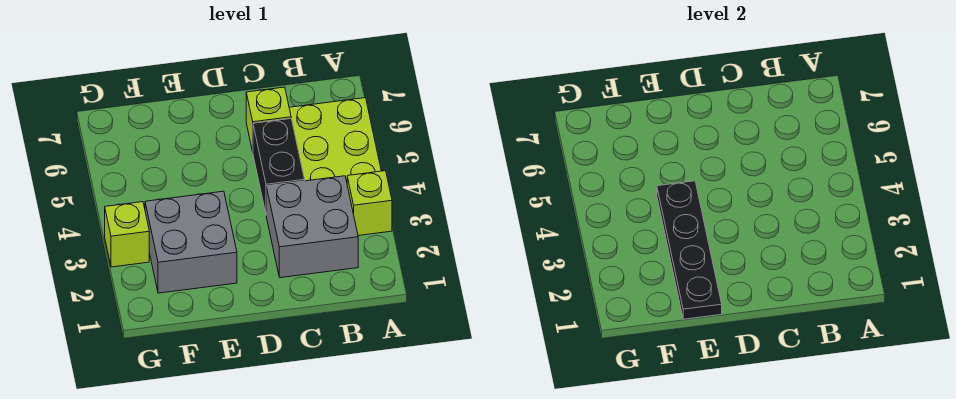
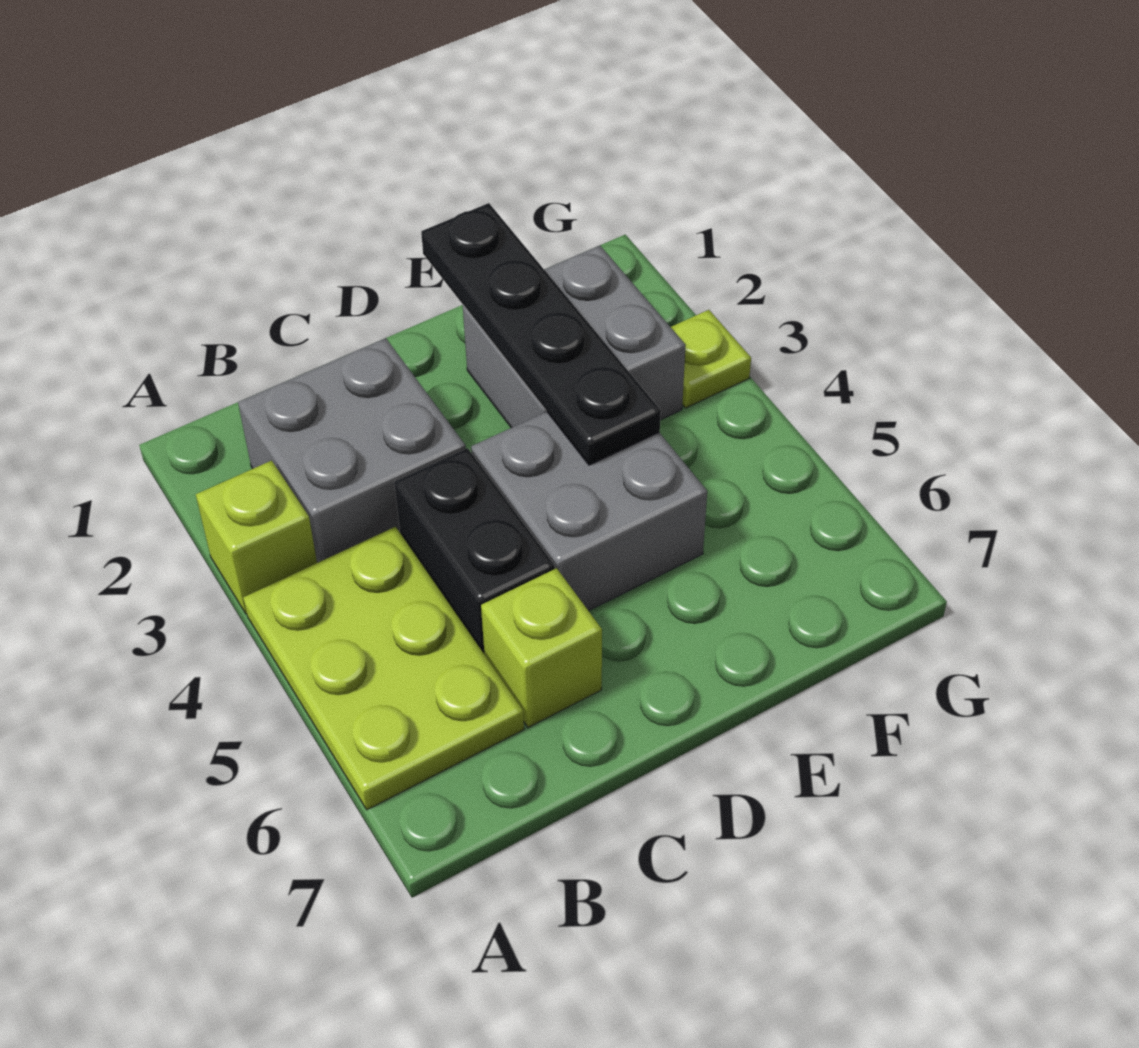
none -> grey brick D4:E5 level 1
lime brick G3 level 1 -> lime plate G3 level 1

